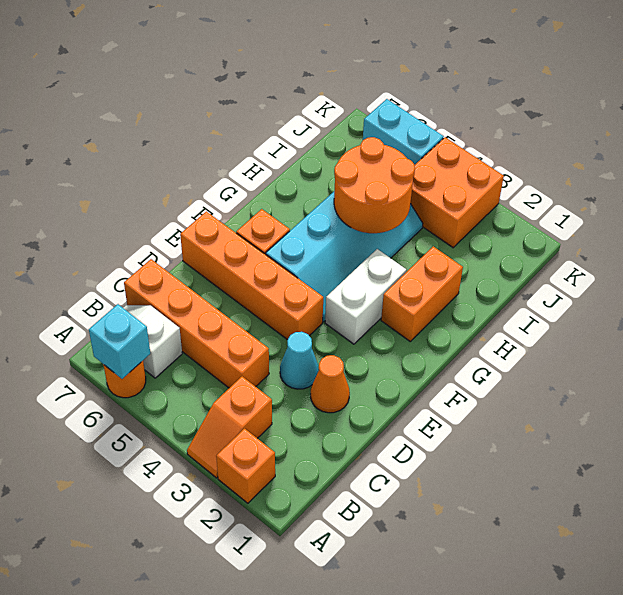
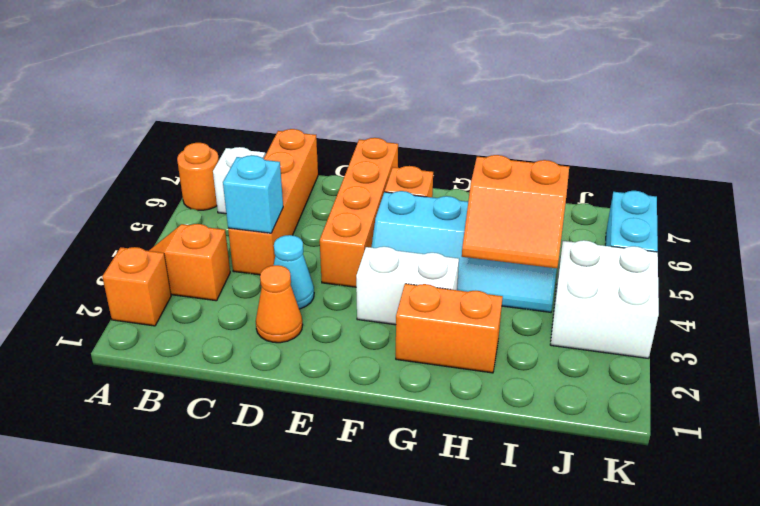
cyan brick A6 level 2 -> cyan brick C4 level 2
orange round brick H4:I5 level 2 -> orange slope H4:I5 level 2 top 5
orange brick J3:K4 level 1 -> white brick J3:K4 level 1

